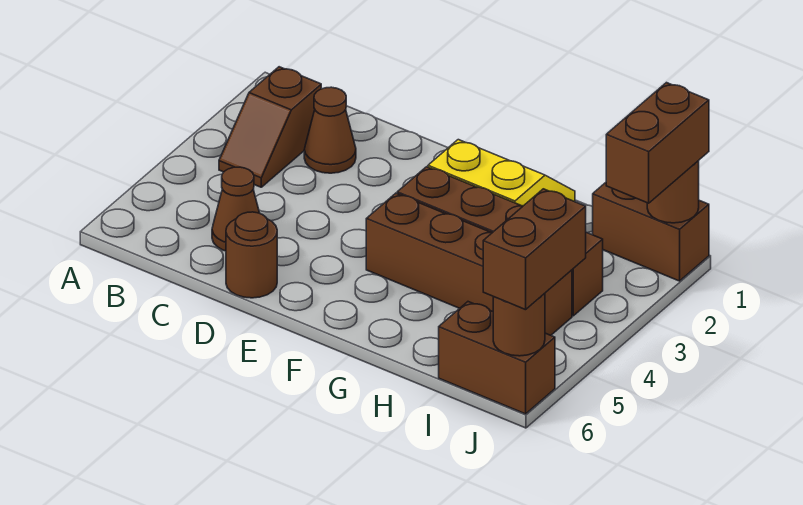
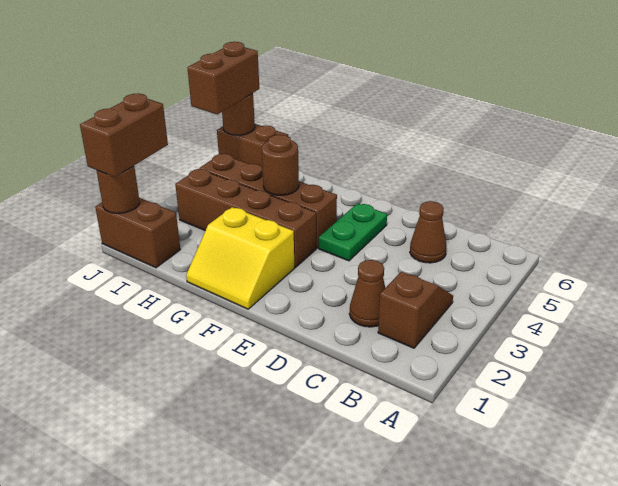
brown round brick D6 level 1 -> brown round brick G4 level 2
none -> green plate E4:E5 level 1

